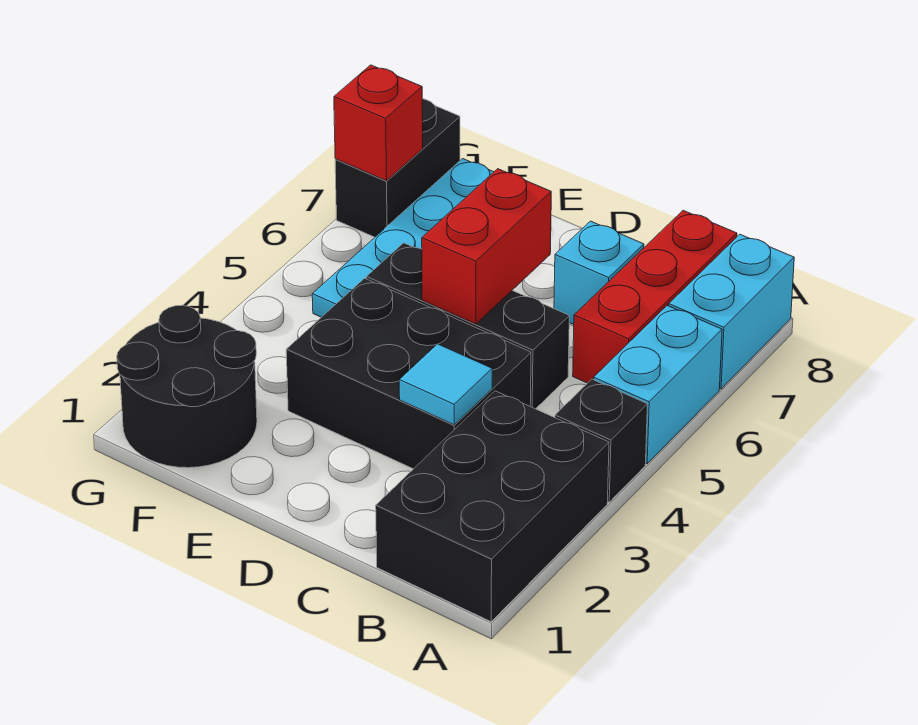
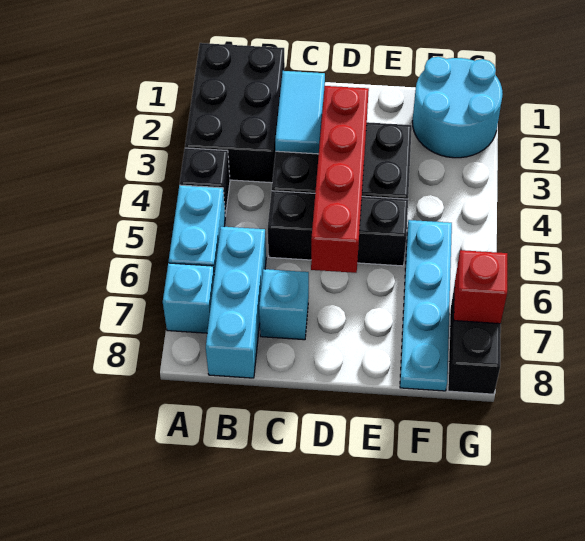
cyan brick A7:A8 level 1 -> cyan brick A7 level 1
red brick B6:B8 level 1 -> cyan brick B6:B8 level 1
cyan tile C3 level 2 -> cyan tile C2:C3 level 2
red brick D5:D6 level 2 -> red brick D3:D6 level 2
black round brick F1:G2 level 1 -> cyan round brick F1:G2 level 1

